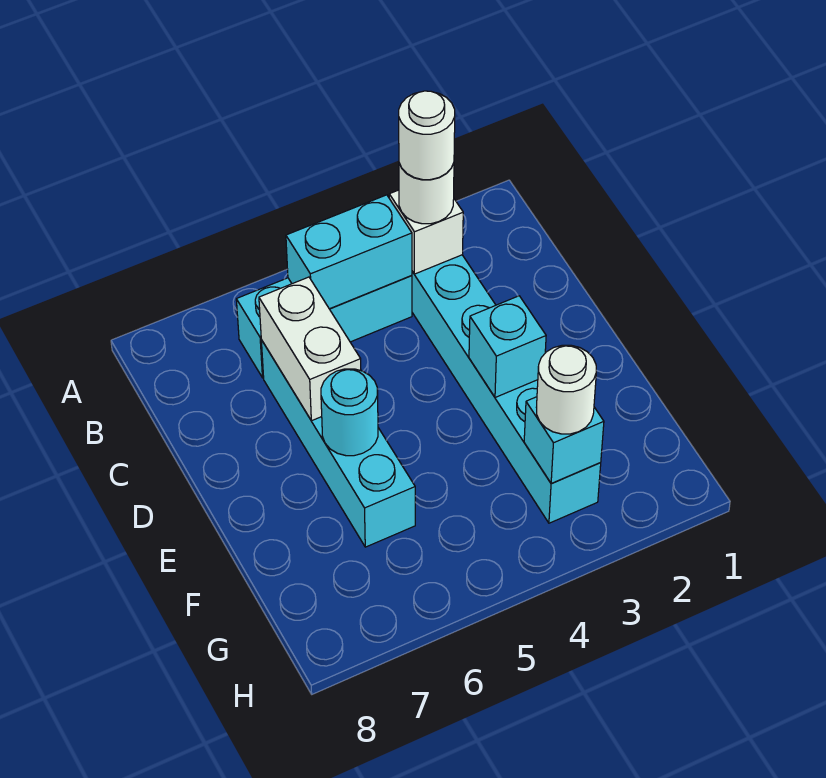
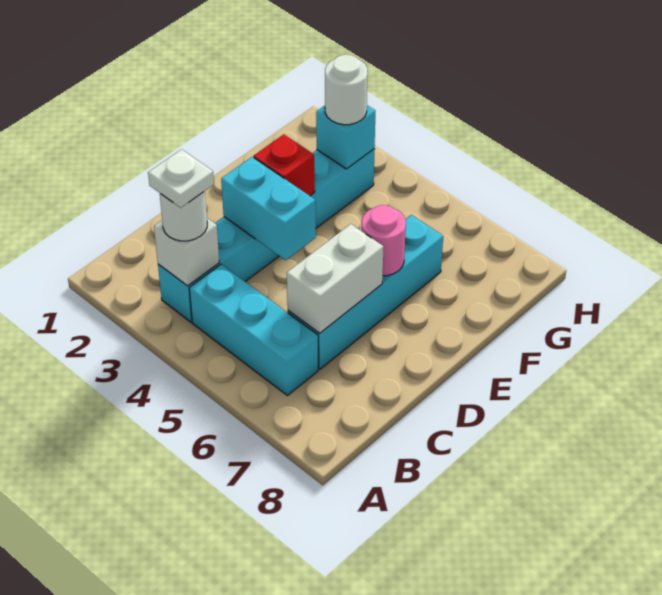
white round brick B3 level 4 -> white plate B3 level 4
cyan brick B4:B5 level 2 -> cyan brick D3:D4 level 2
cyan brick E3 level 2 -> red brick E3 level 2
cyan round brick E6 level 2 -> pink round brick E6 level 2

